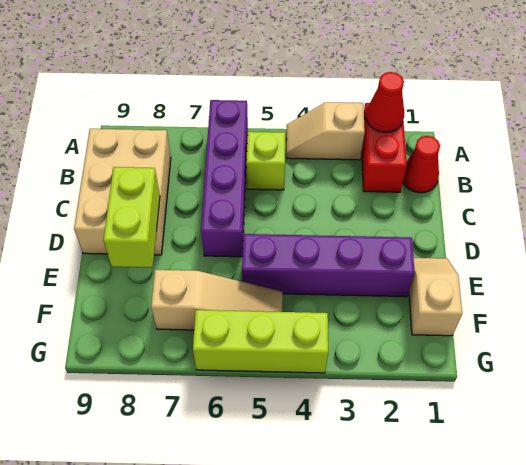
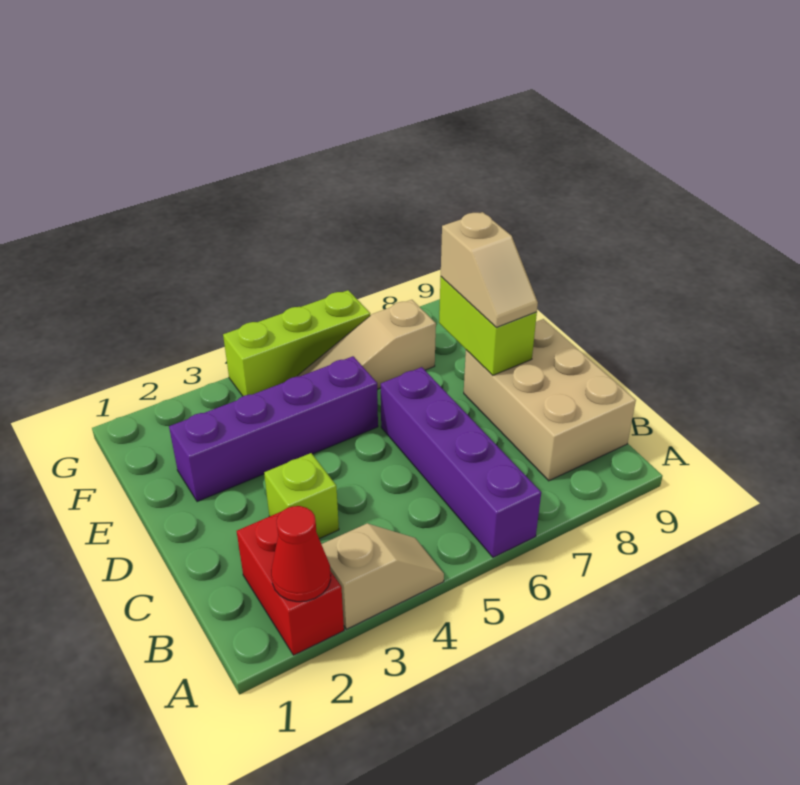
red cone B1 level 1 -> none
lime brick B5 level 1 -> lime brick C3 level 1
tan slope E1:F1 level 1 top F -> tan slope D8:E8 level 3 top E

